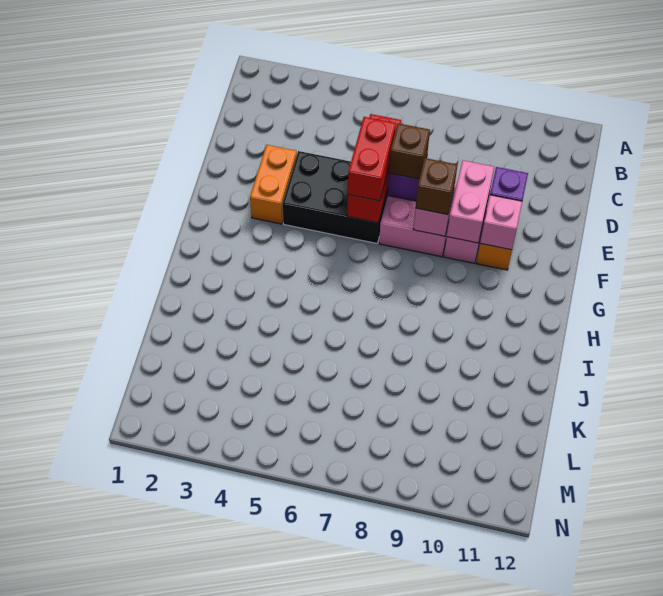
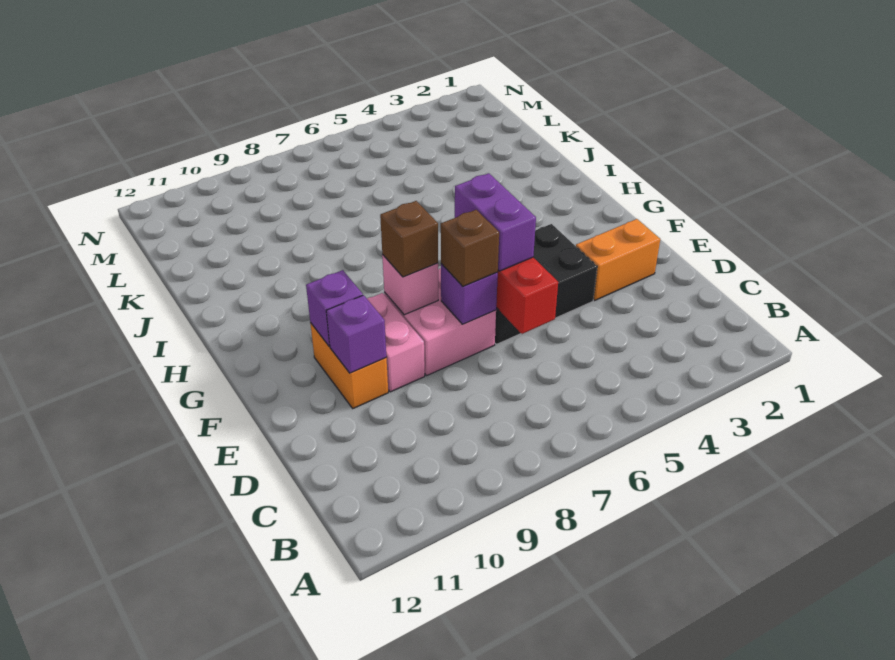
orange brick E3:F3 level 1 -> orange brick E2:E3 level 1
red brick E6:F6 level 3 -> purple brick E6:F6 level 3
pink brick E9:F9 level 2 -> none
pink brick F10 level 2 -> purple brick F10 level 2

